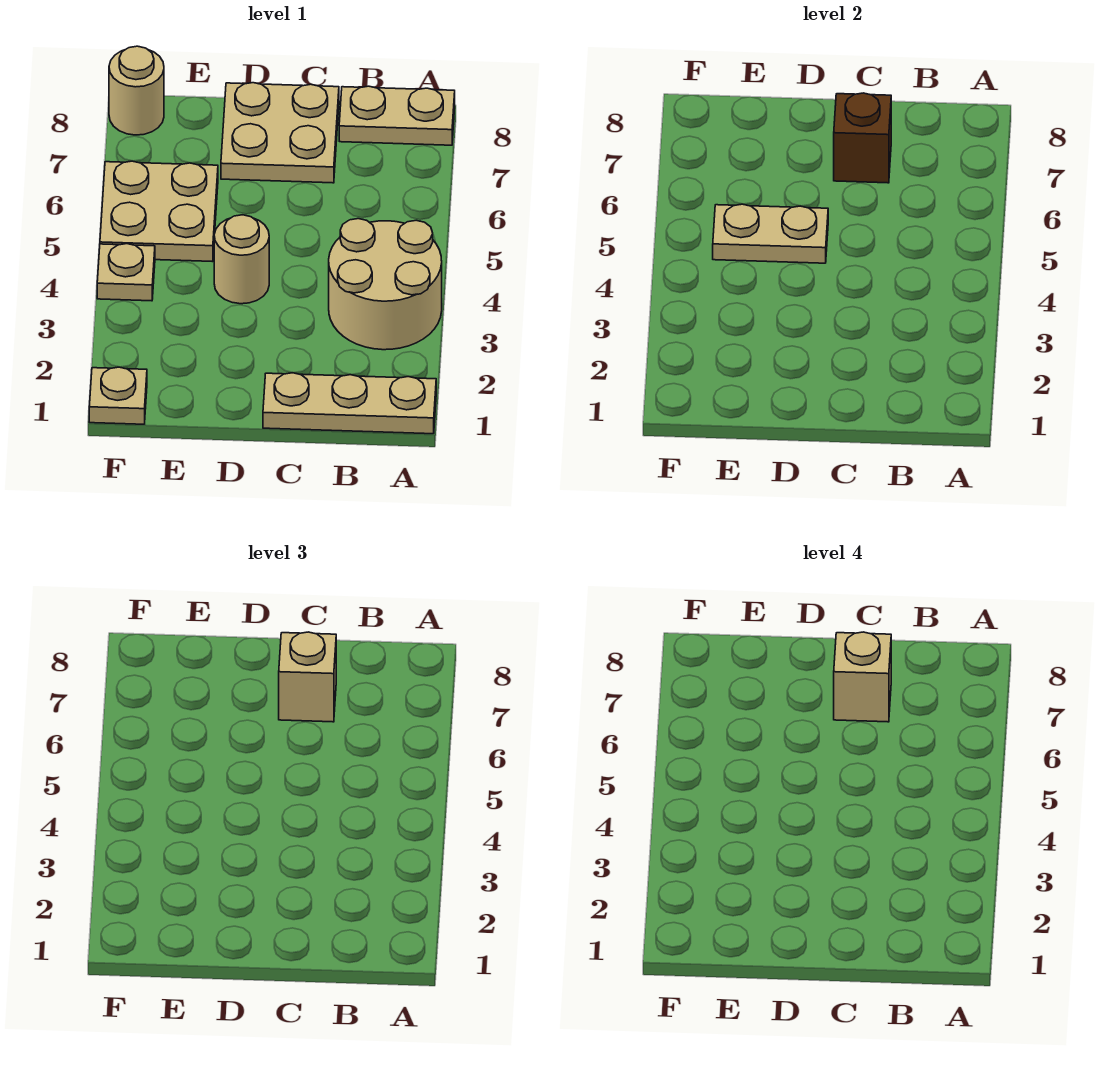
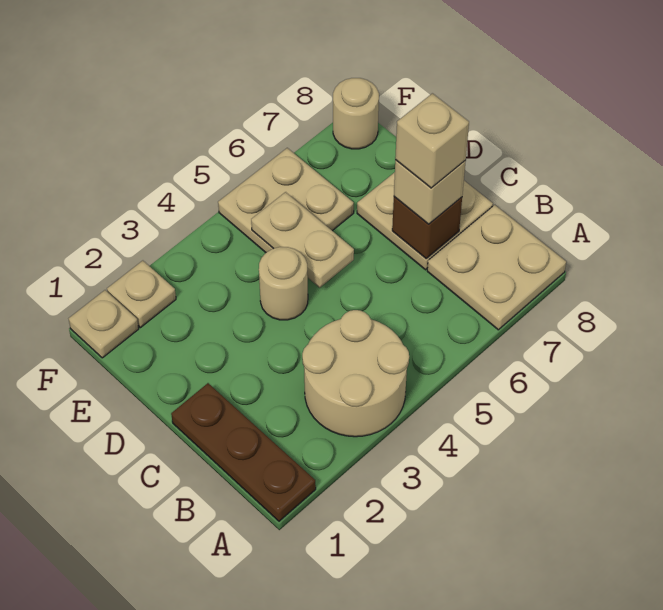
tan plate A1:C1 level 1 -> brown plate A1:C1 level 1
tan plate A8:B8 level 1 -> tan plate A7:B8 level 1
tan plate F4 level 1 -> tan plate F2 level 1

